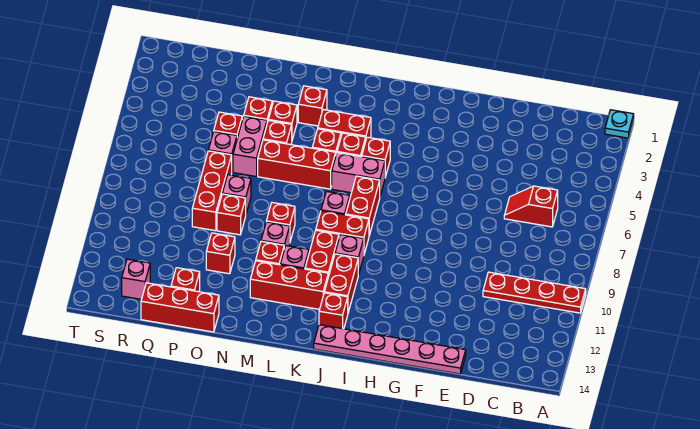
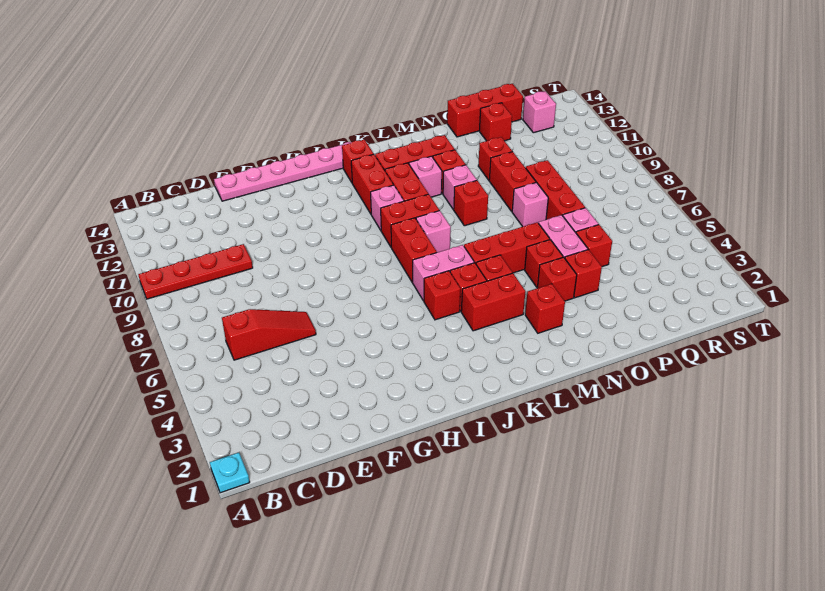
red slope C6:D6 level 1 top C -> red slope C6:E6 level 1 top C
red brick O9 level 1 -> red brick O9:O10 level 1

